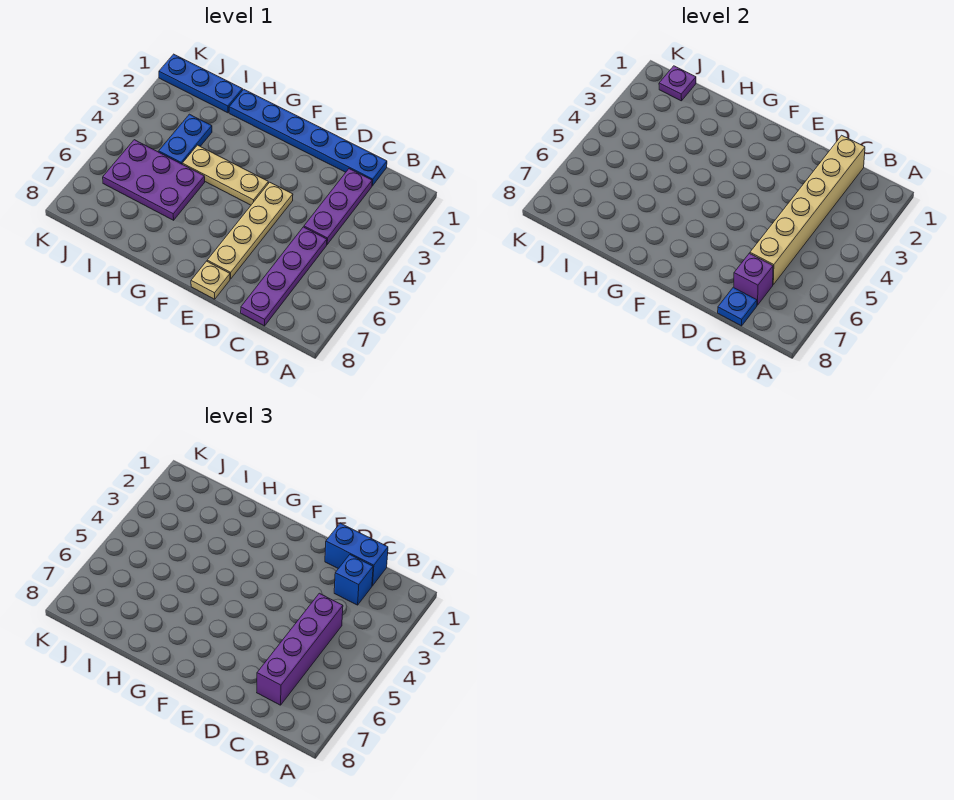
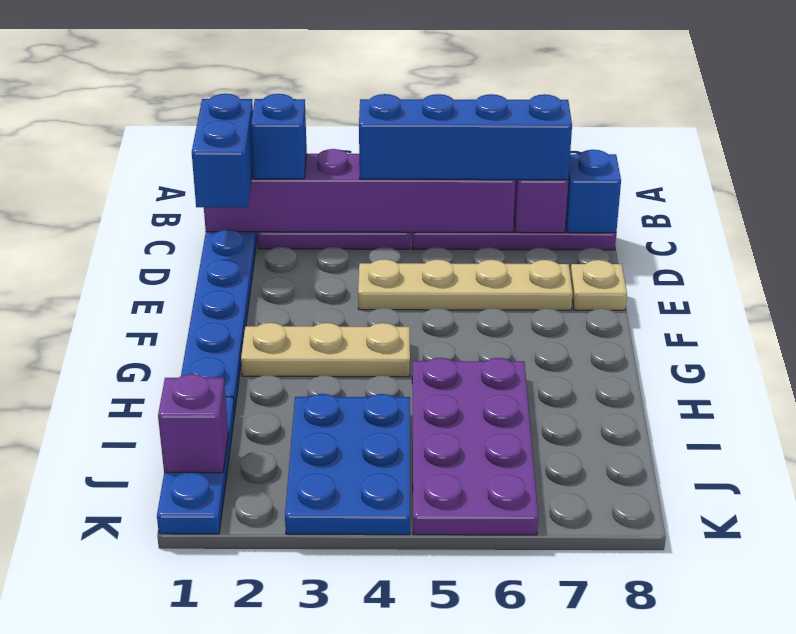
tan brick C1:C6 level 2 -> purple brick C1:C6 level 2
purple brick C4:C7 level 3 -> blue brick C4:C7 level 3
blue plate C8 level 2 -> blue brick C8 level 2
tan plate F4:H4 level 1 -> tan plate G2:G4 level 1
purple plate H5:J6 level 1 -> purple plate H5:K6 level 1
blue plate I3:I4 level 1 -> blue plate I3:K4 level 1
purple plate J1 level 2 -> purple brick J1 level 2

